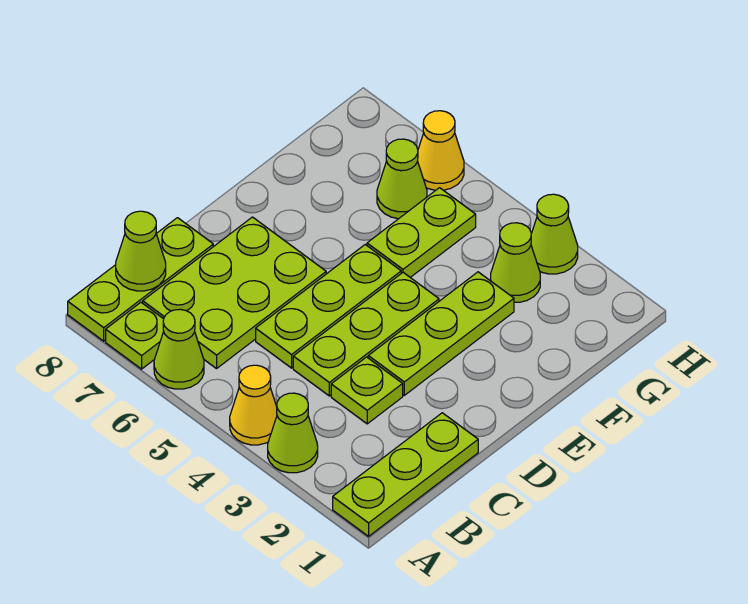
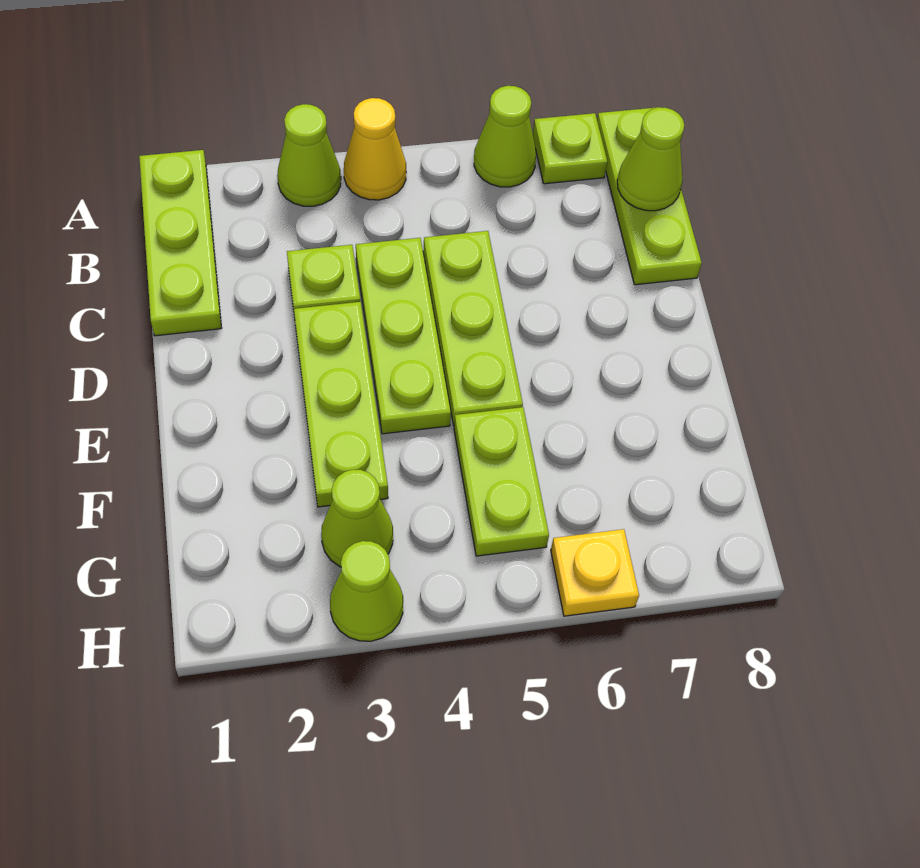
lime plate B6:D7 level 1 -> none
lime cone G6 level 1 -> none
yellow cone H6 level 1 -> yellow plate H6 level 1

